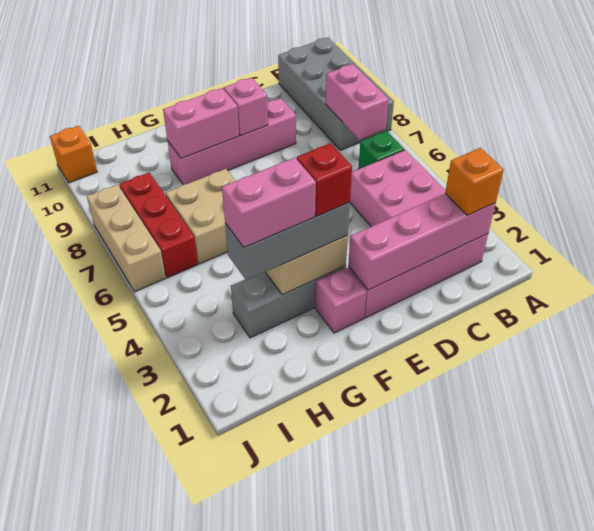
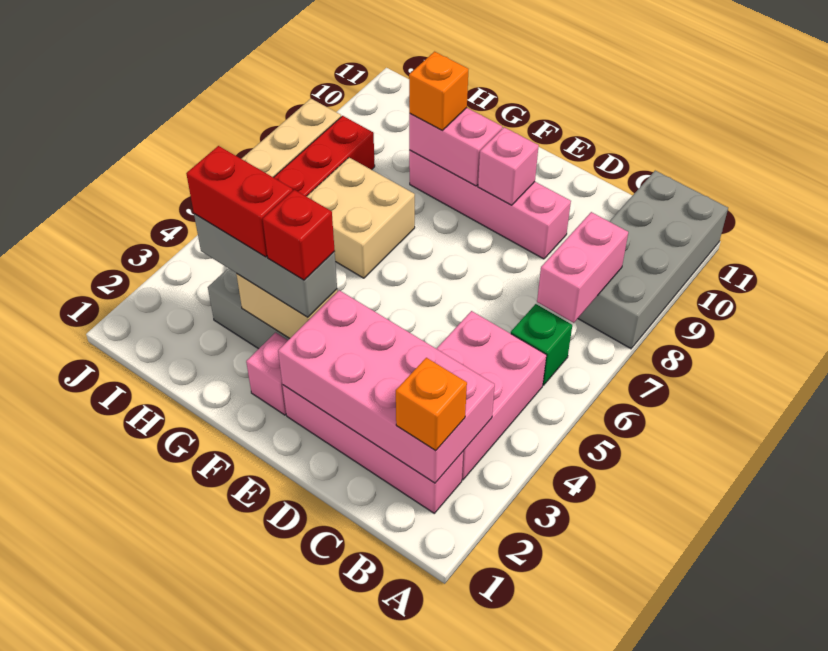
pink brick B2:E2 level 2 -> pink brick B2:E3 level 2
pink brick G3:H3 level 4 -> red brick G3:H3 level 4
orange brick J11 level 1 -> orange brick G9 level 3

